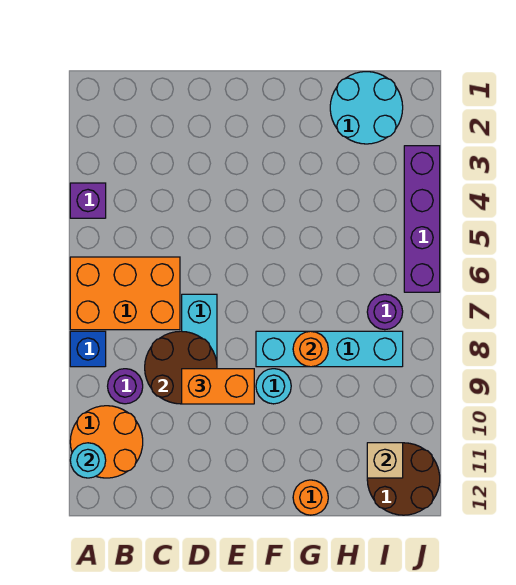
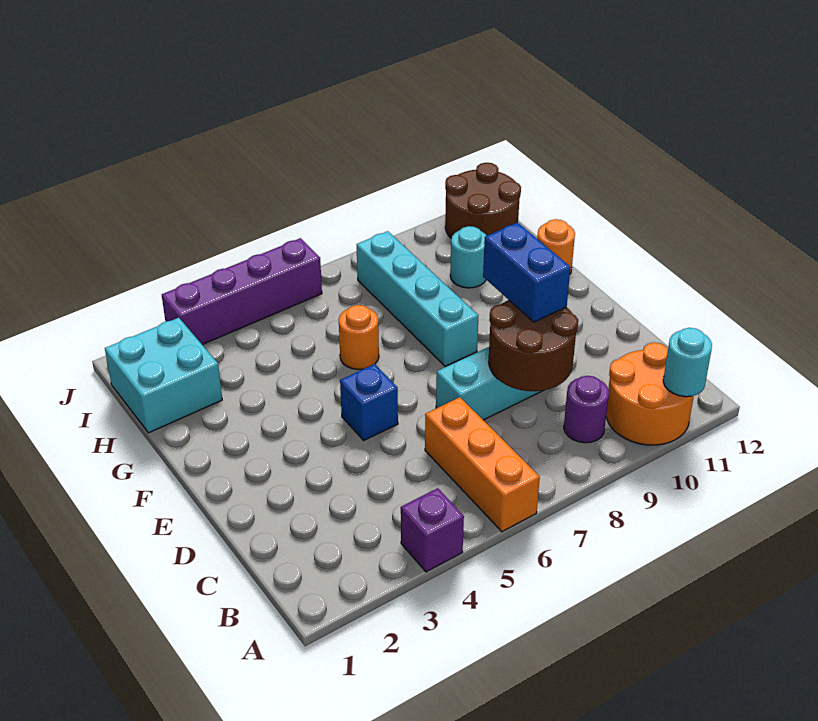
orange brick A6:C7 level 1 -> orange brick A6:C6 level 1
blue brick A8 level 1 -> blue brick E5 level 1
orange brick D9:E9 level 3 -> blue brick D9:E9 level 3
cyan round brick F9 level 1 -> cyan round brick H10 level 1
orange round brick G8 level 2 -> orange round brick G6 level 1
cyan round brick H1:I2 level 1 -> cyan brick H1:I2 level 1
purple round brick I7 level 1 -> none
tan brick I11 level 2 -> none

